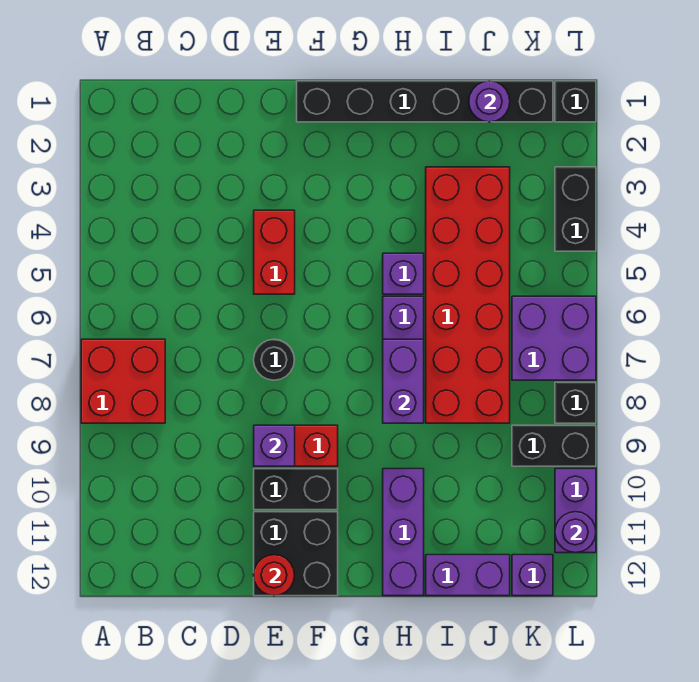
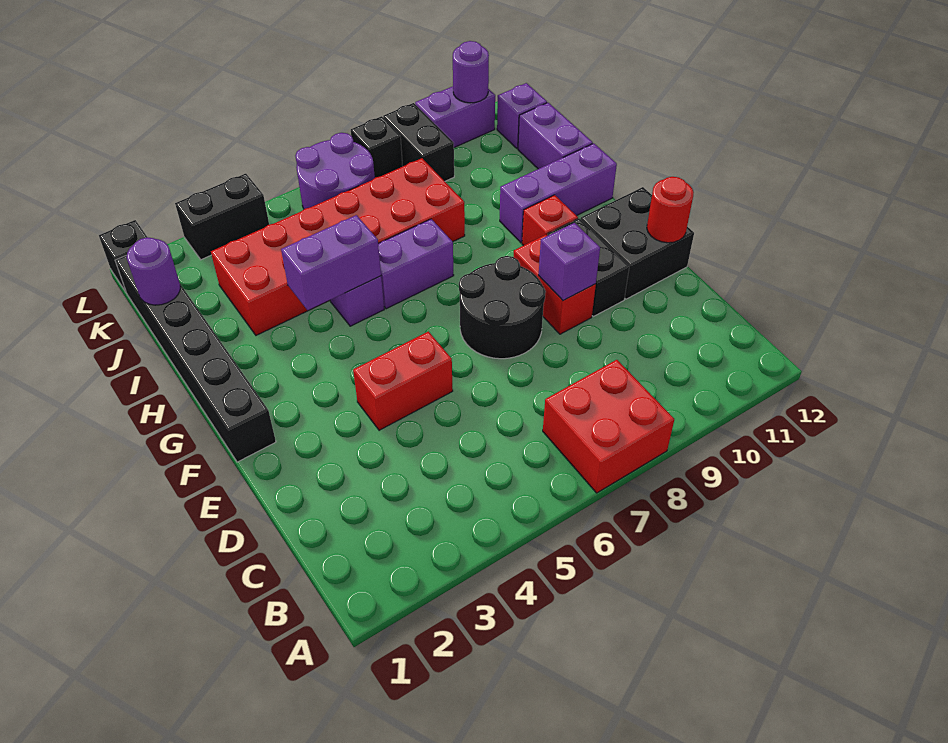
black round brick E7 level 1 -> black round brick E7:F8 level 1
none -> red brick G10 level 1
purple brick H7:H8 level 2 -> purple brick H4:H5 level 2
purple brick K6:L7 level 1 -> purple round brick K6:L7 level 1

